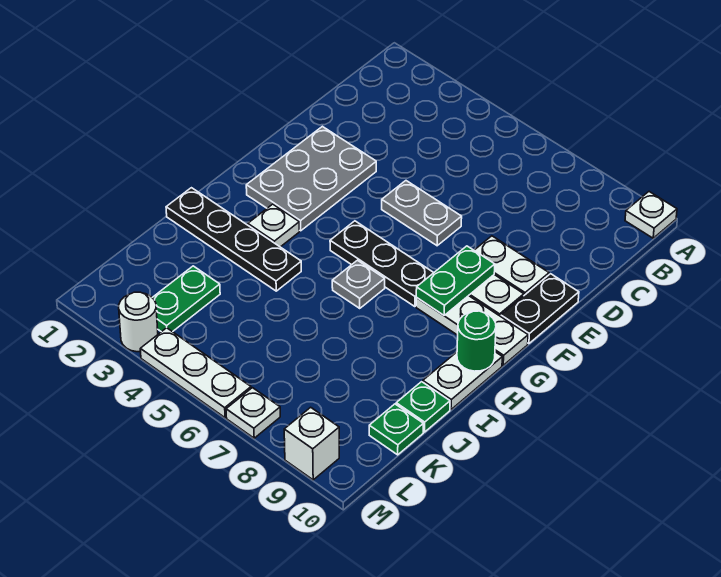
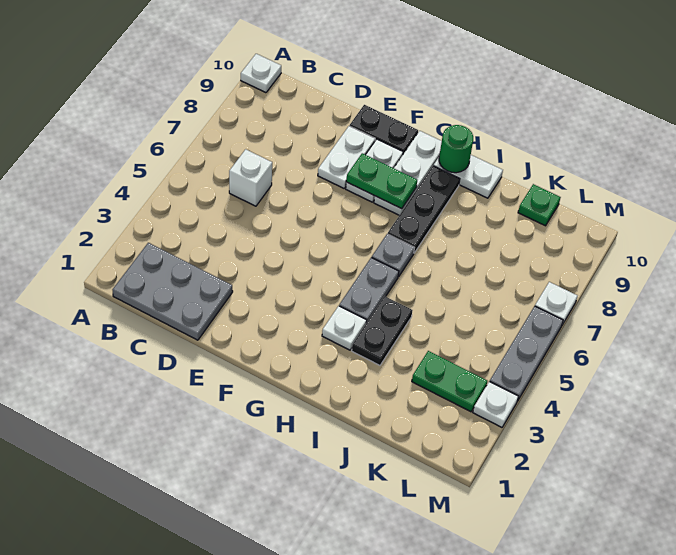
grey plate E2:G3 level 1 -> grey plate B1:D2 level 1
grey plate E5:E6 level 1 -> grey plate H4:H5 level 1
black plate G5:G7 level 1 -> black plate H7:H9 level 1
black plate I1:I4 level 1 -> black plate I3:I4 level 1
green plate J10 level 1 -> none
white round brick M3 level 1 -> white plate M3 level 1
white plate M4:M6 level 1 -> grey plate M4:M6 level 1
white brick M9 level 1 -> white brick C6 level 1

